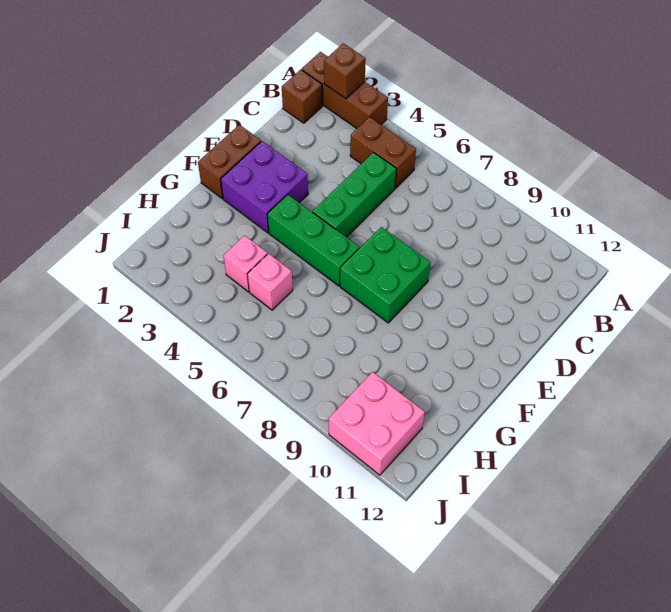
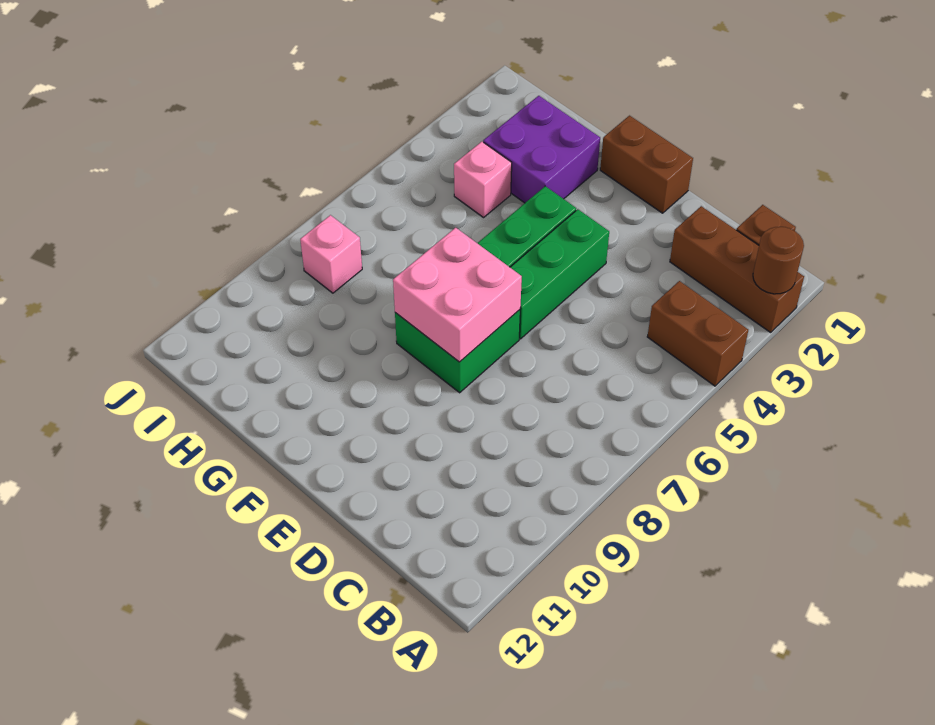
brown brick A1:A3 level 1 -> brown brick A2:C2 level 1
brown brick A2 level 2 -> brown round brick A2 level 2
brown brick B4:B5 level 1 -> brown brick A4:B4 level 1
green brick C5:E5 level 1 -> green brick E4:E6 level 1
purple brick E2:F3 level 1 -> purple brick G2:H3 level 1
pink brick H5 level 1 -> pink brick I8 level 1
pink brick I10:J11 level 1 -> pink brick E7:F8 level 2

